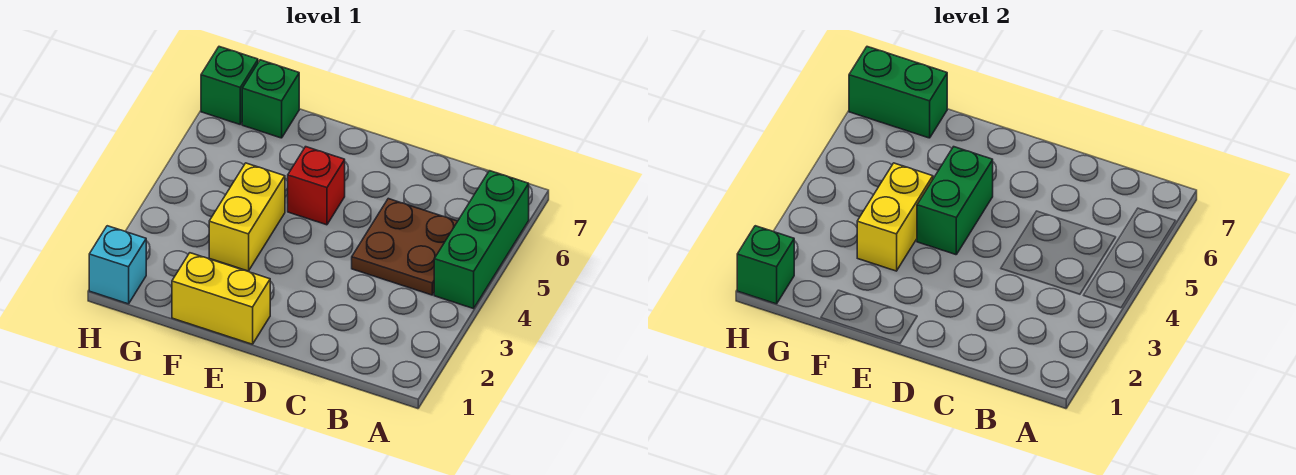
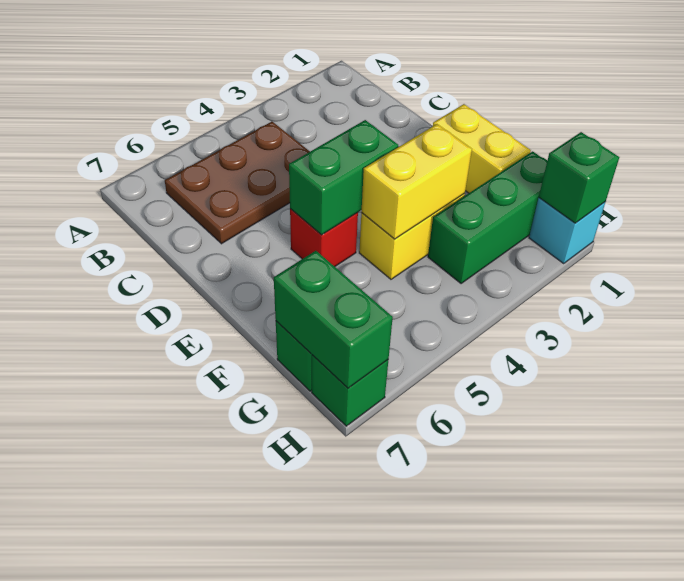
green brick A4:A6 level 1 -> green brick G1:G3 level 1
brown plate B4:C5 level 1 -> brown plate B4:C6 level 1

